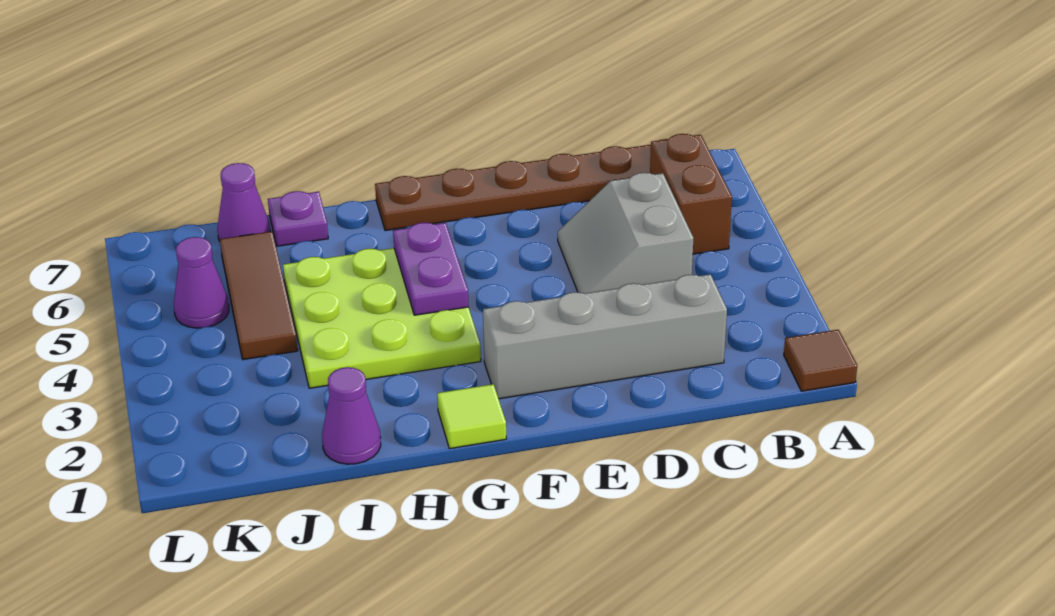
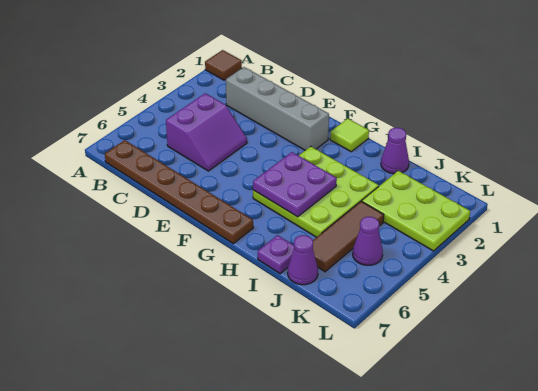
brown brick B5:B6 level 1 -> none
grey slope C4:D5 level 1 top C -> purple slope C4:D5 level 1 top C
purple plate G4:G5 level 2 -> purple plate G4:H5 level 2
none -> lime plate J2:L3 level 1

